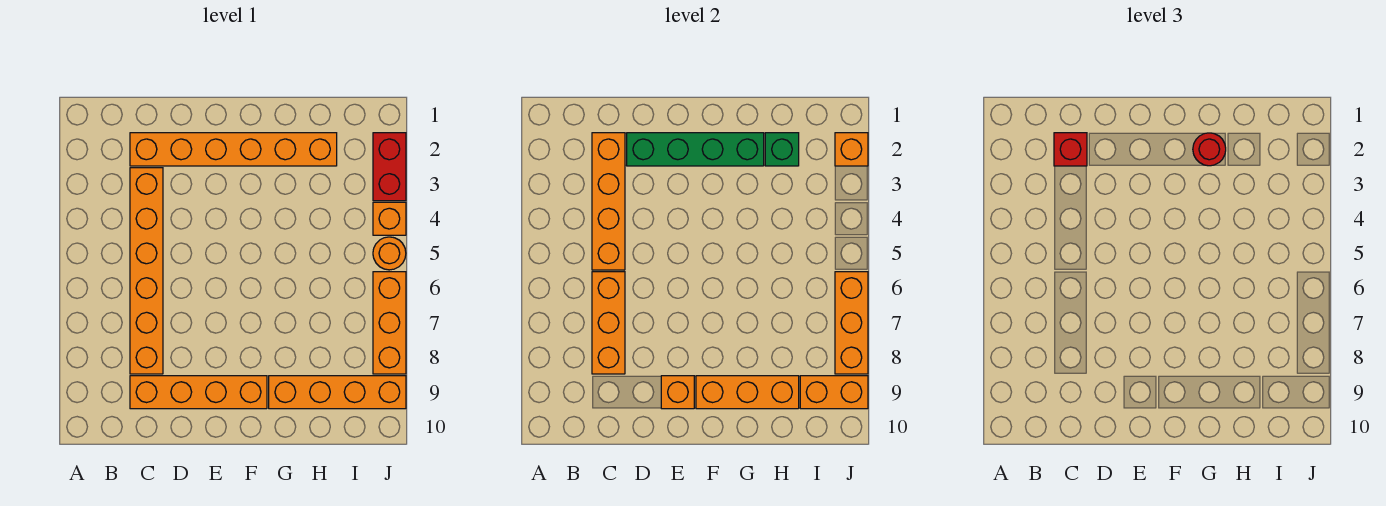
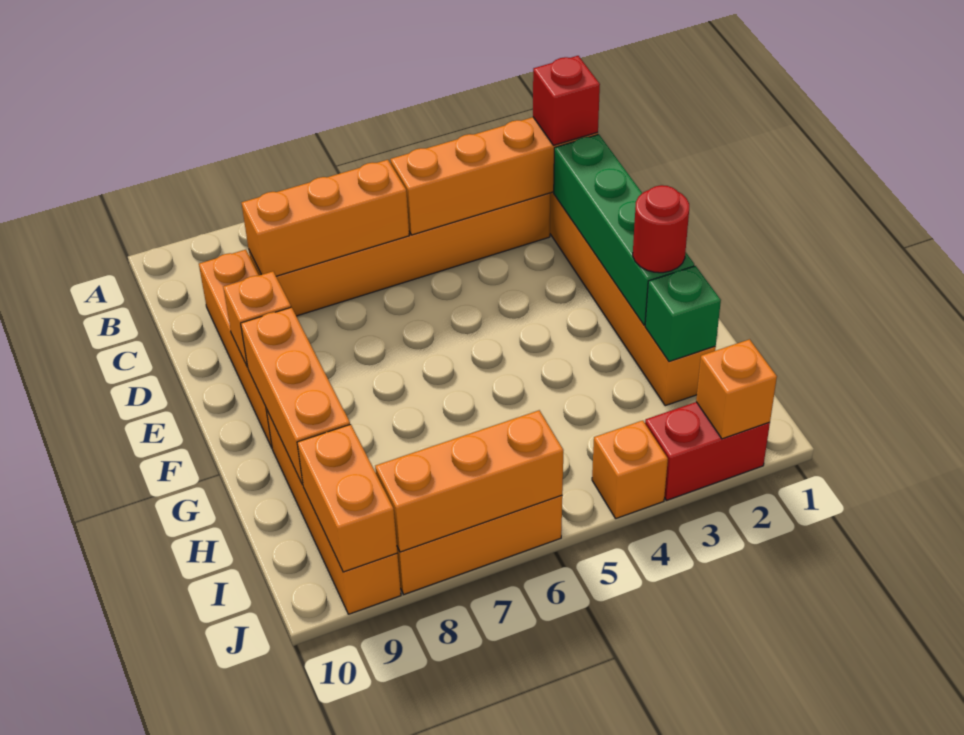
orange round brick J5 level 1 -> none

